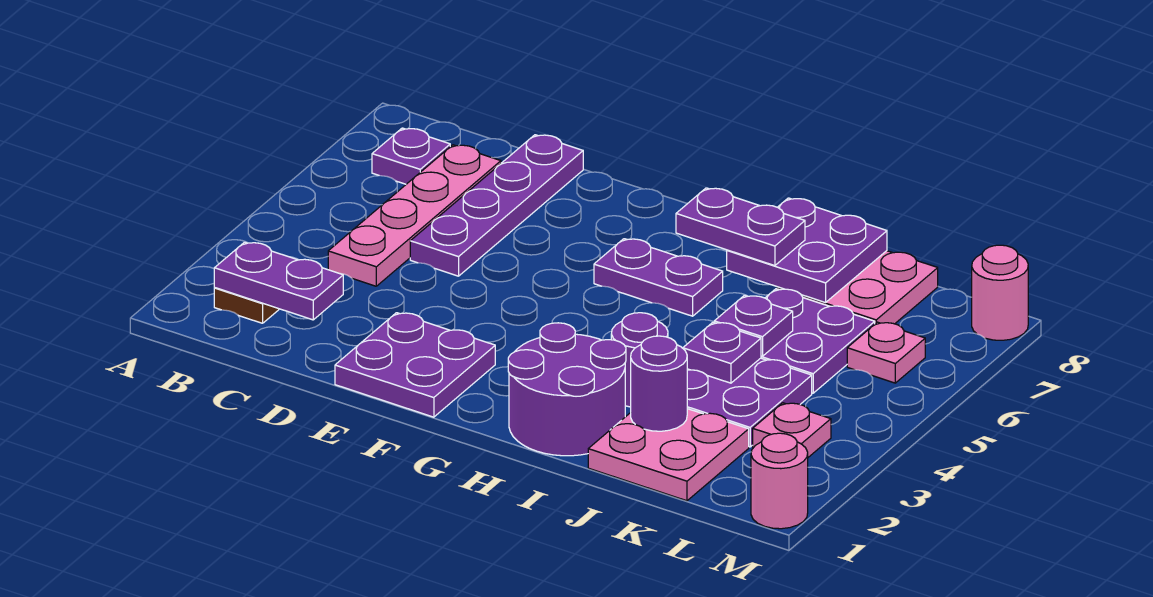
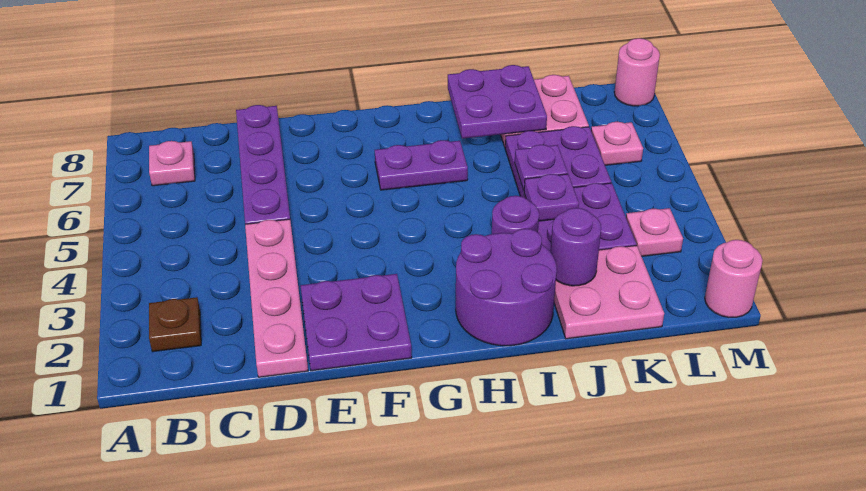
purple plate B2:C2 level 2 -> none
purple plate B7 level 1 -> pink plate B7 level 1
pink plate C4:C7 level 1 -> pink plate D1:D4 level 1
purple plate H7:I7 level 3 -> none

